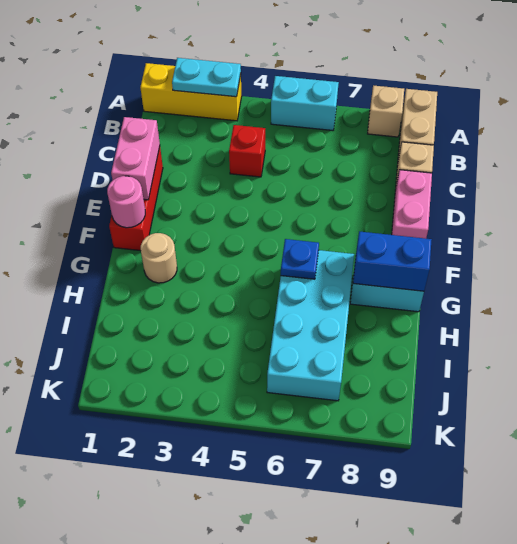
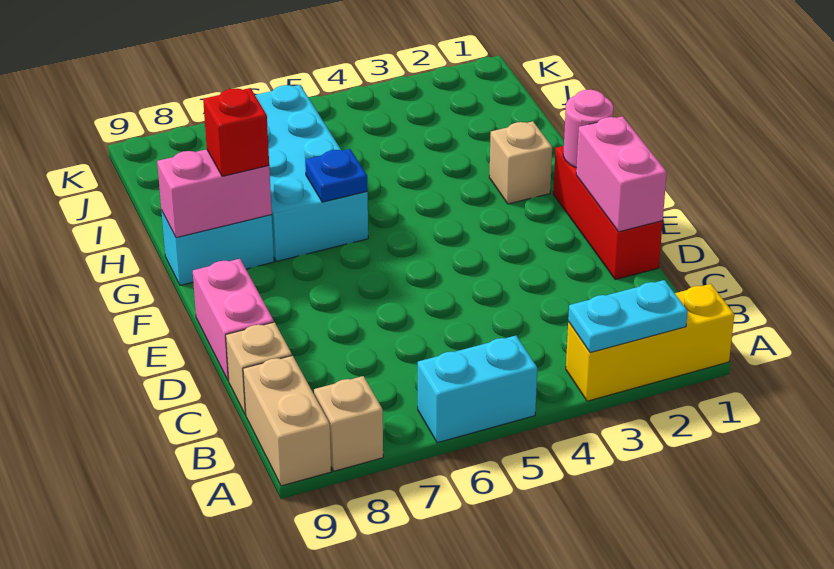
red brick C4 level 1 -> red brick G8 level 3
tan round brick G2 level 1 -> tan brick G2 level 1
blue brick G8:G9 level 2 -> pink brick G8:G9 level 2

